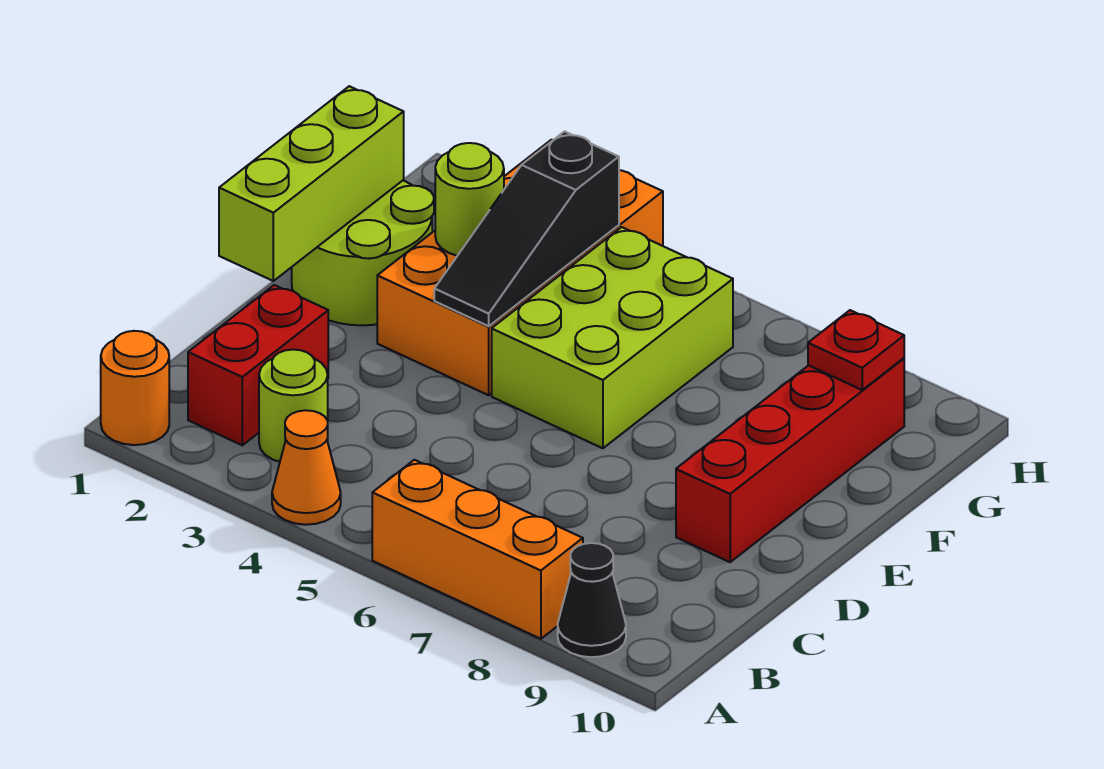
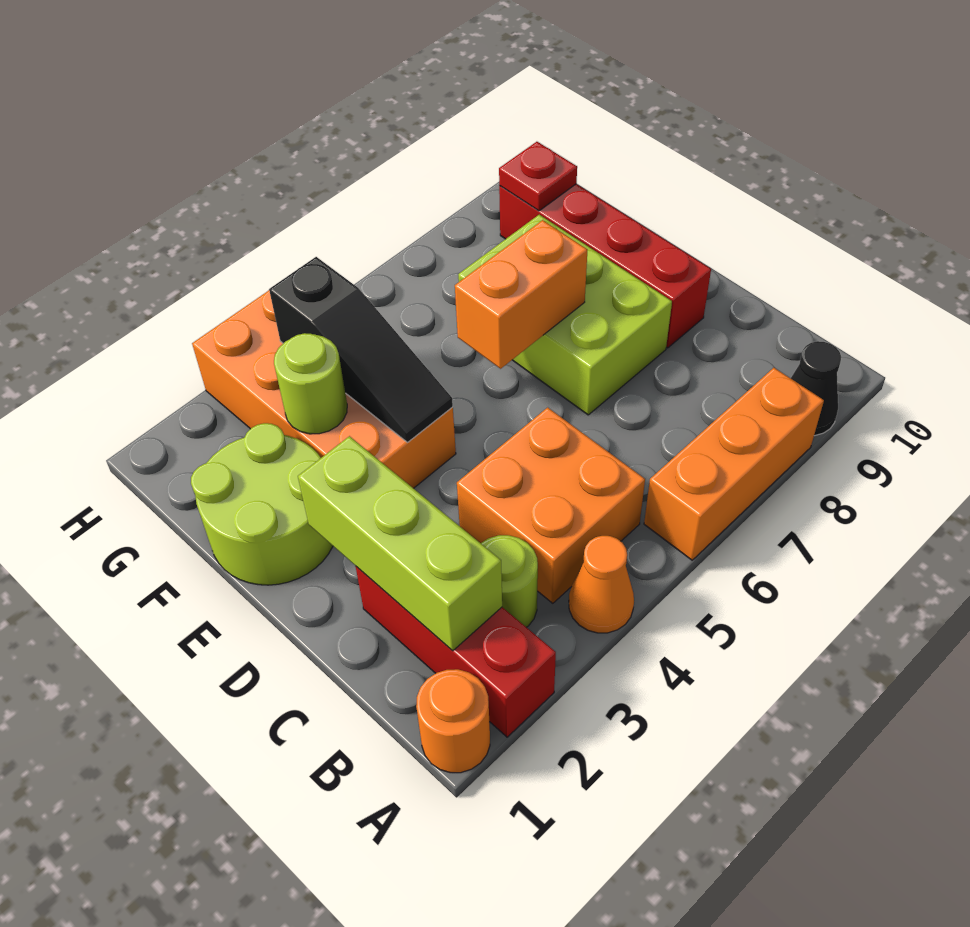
red brick B2:C2 level 1 -> red brick A2:C2 level 1
none -> orange brick B4:C5 level 1
lime brick D1:F1 level 2 -> lime brick B2:D2 level 2
lime brick E5:G6 level 1 -> lime brick D7:F8 level 1
none -> orange brick E6:E7 level 2

